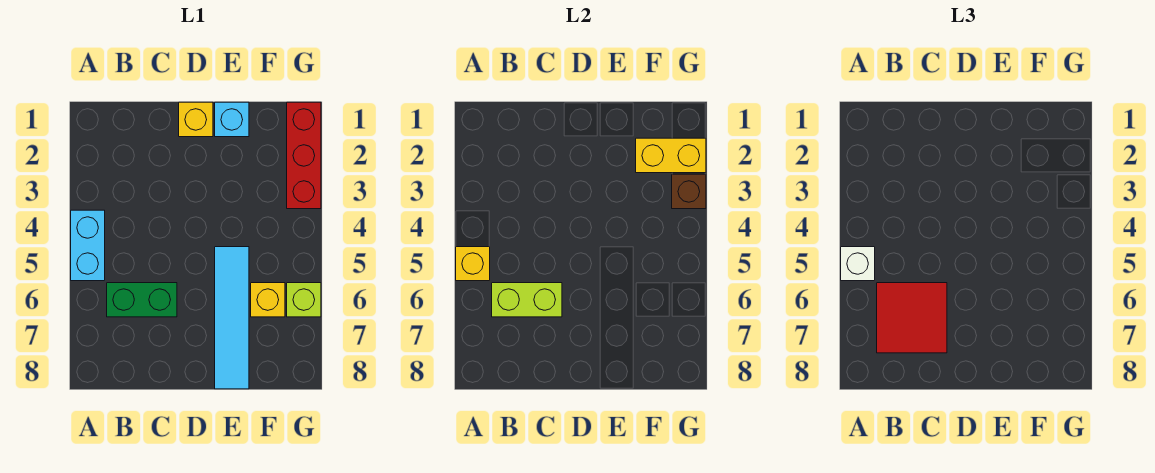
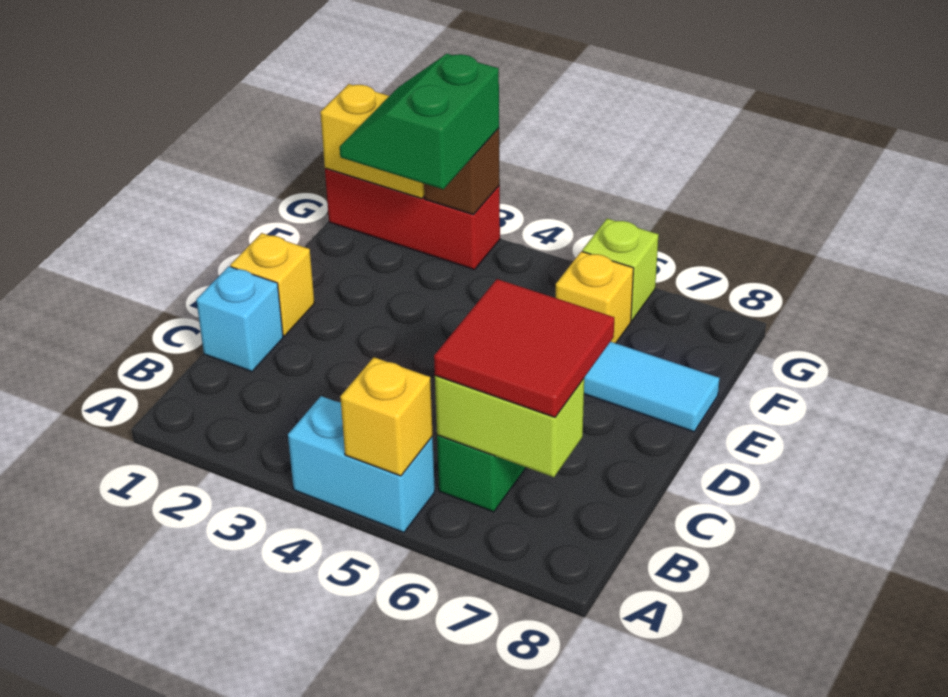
white brick A5 level 3 -> none
lime brick B6:C6 level 2 -> lime brick B6:B7 level 2
cyan brick E1 level 1 -> cyan brick C1 level 1
yellow brick F2:G2 level 2 -> yellow brick G1:G2 level 2
none -> green slope F2:G3 level 3 top 3

